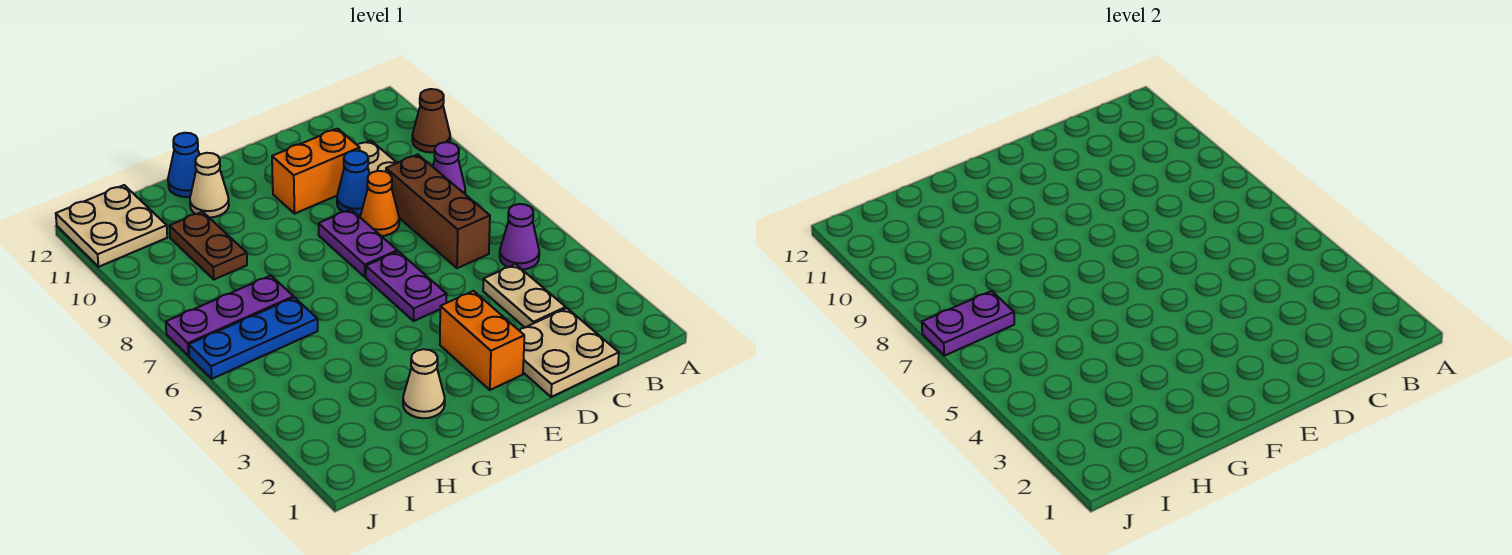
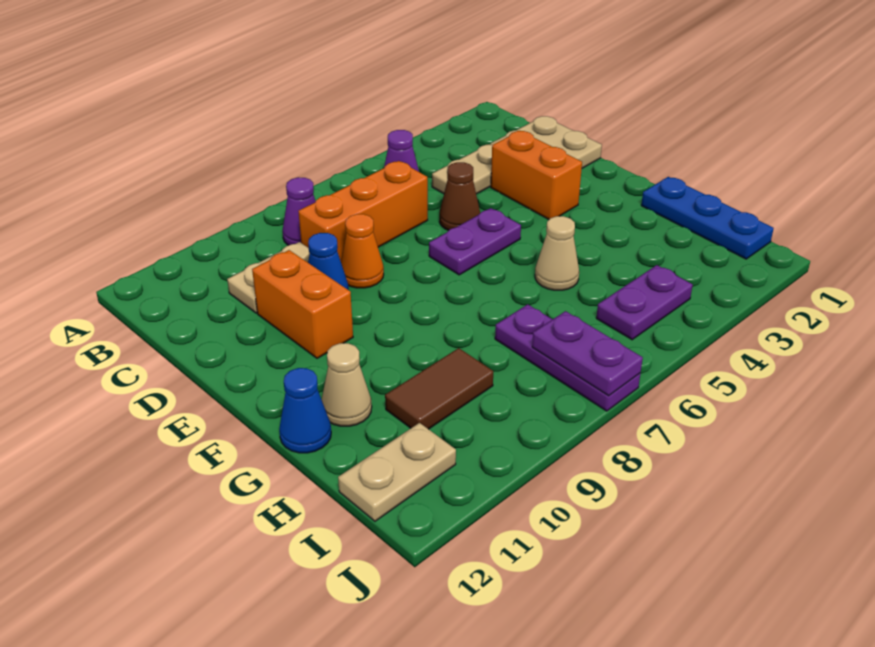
brown cone A10 level 1 -> brown cone D5 level 1
brown brick C6:C8 level 1 -> orange brick C6:C8 level 1
orange brick E2:E3 level 1 -> orange brick D3:E3 level 1
purple plate E7:E8 level 1 -> purple plate I4:I5 level 1
tan cone G2 level 1 -> tan cone G5 level 1
blue plate H6:J6 level 1 -> blue plate G1:I1 level 1
brown plate H9:H10 level 1 -> brown tile H9:H10 level 1
tan plate I11:J12 level 1 -> tan plate I11:I12 level 1

